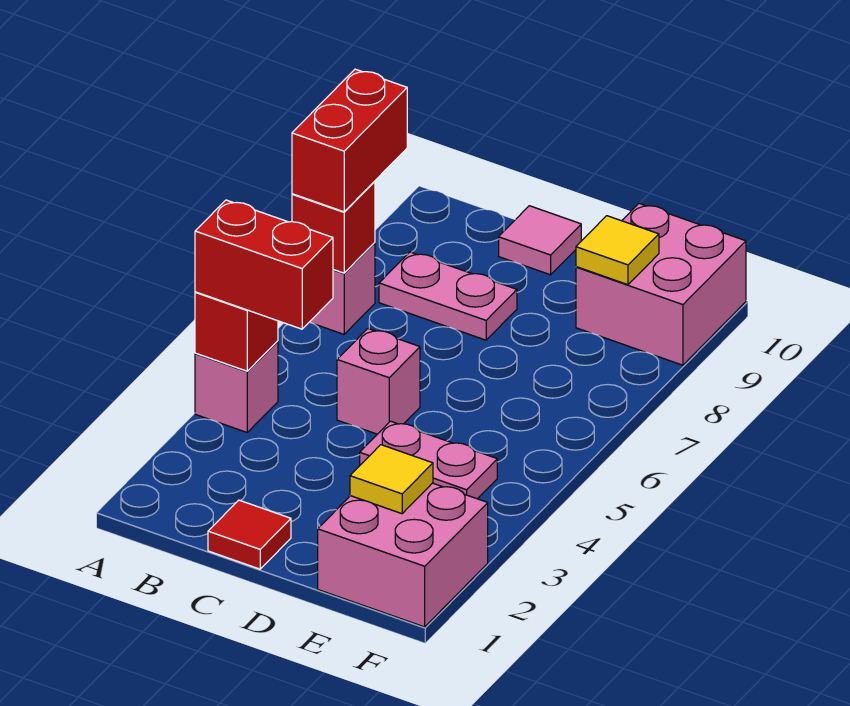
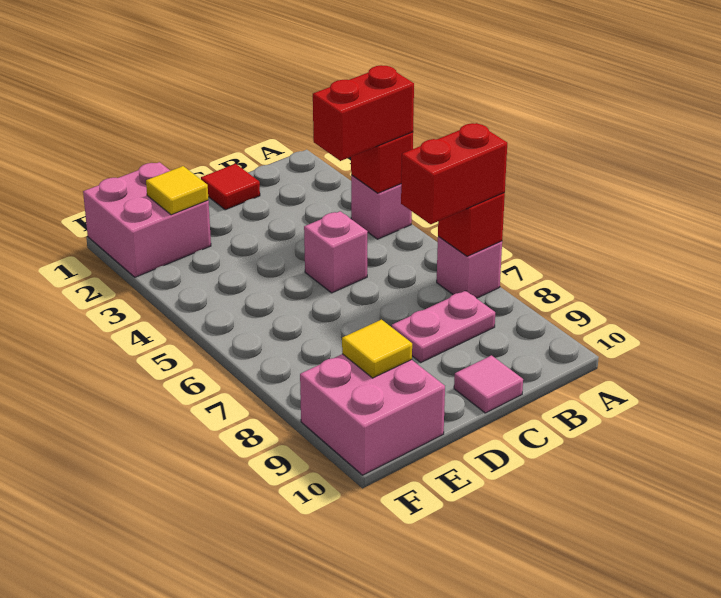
red brick A7:A8 level 3 -> red brick A7:B7 level 3
pink plate D4:E4 level 1 -> none

